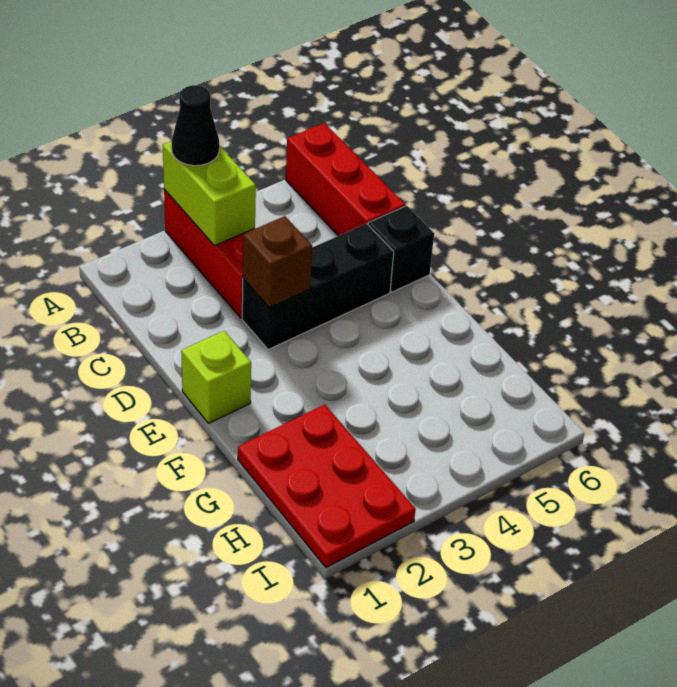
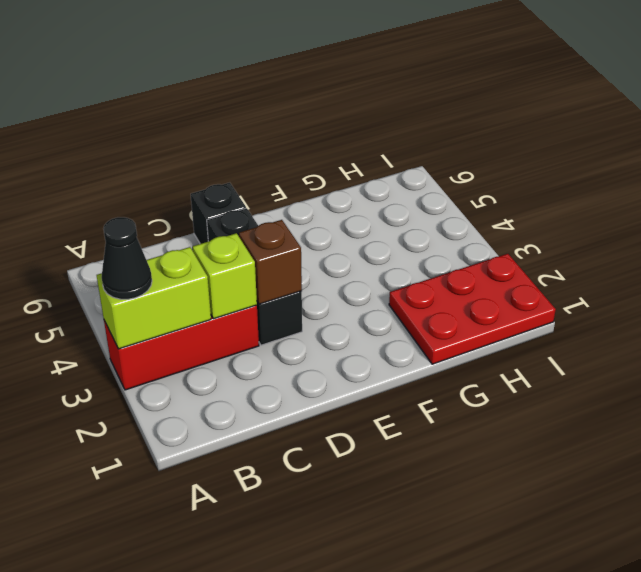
red brick A6:C6 level 1 -> none
lime brick E1 level 1 -> lime brick C3 level 2

